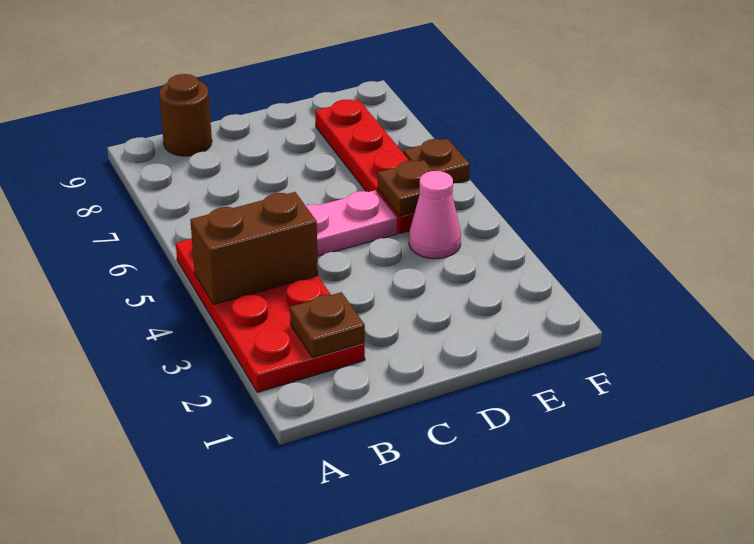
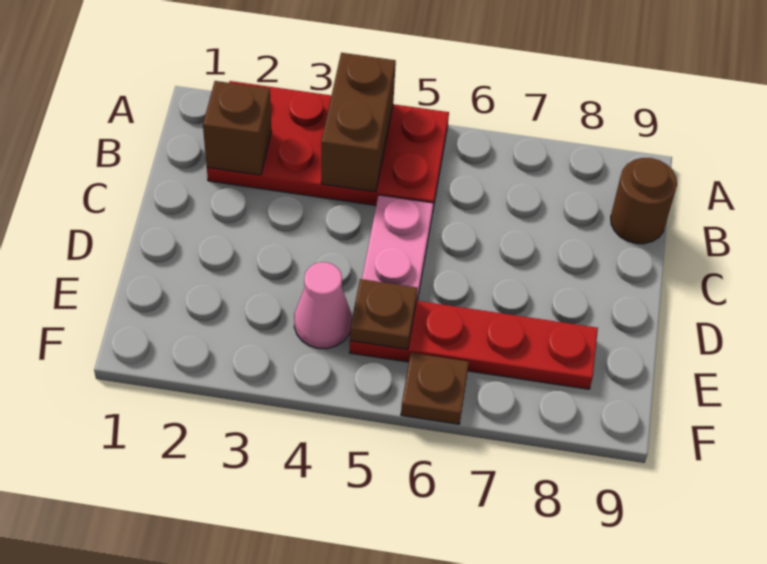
brown plate B2 level 2 -> brown brick B2 level 2

